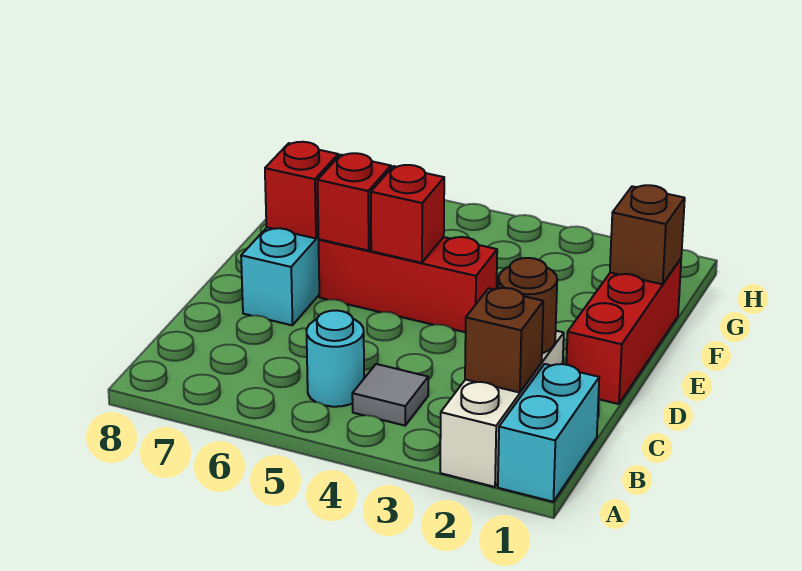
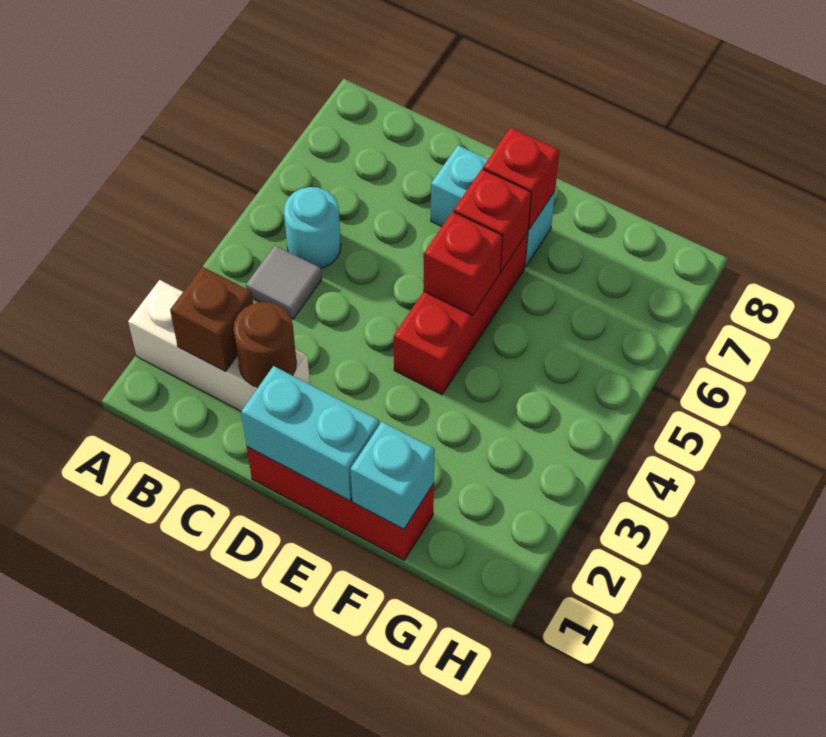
cyan brick A1:B1 level 1 -> cyan brick D1:E1 level 2
brown brick F1 level 2 -> cyan brick F1 level 2

